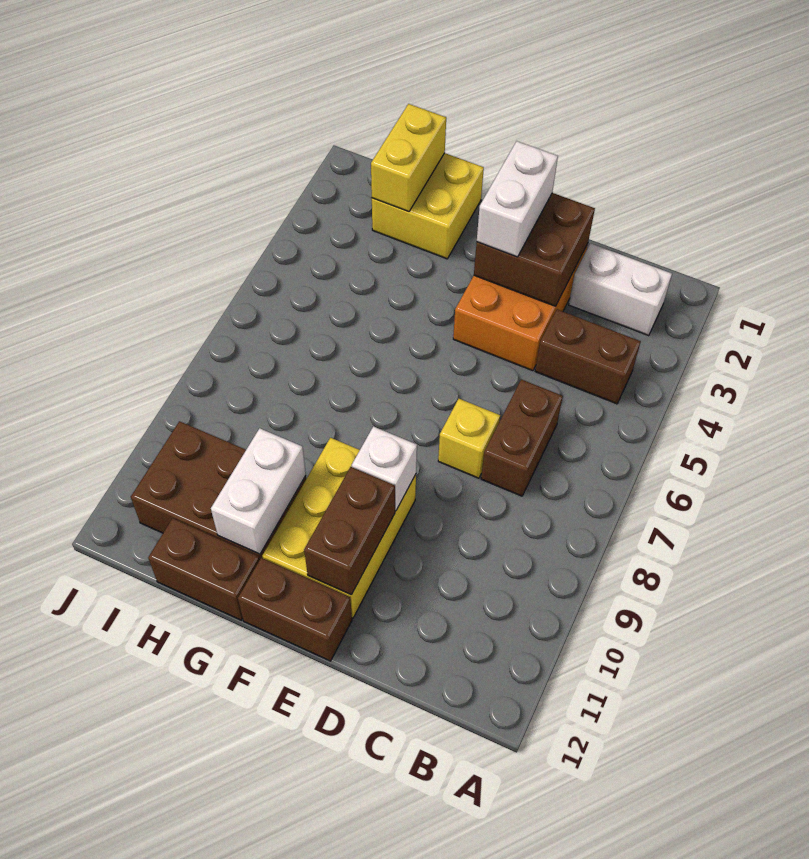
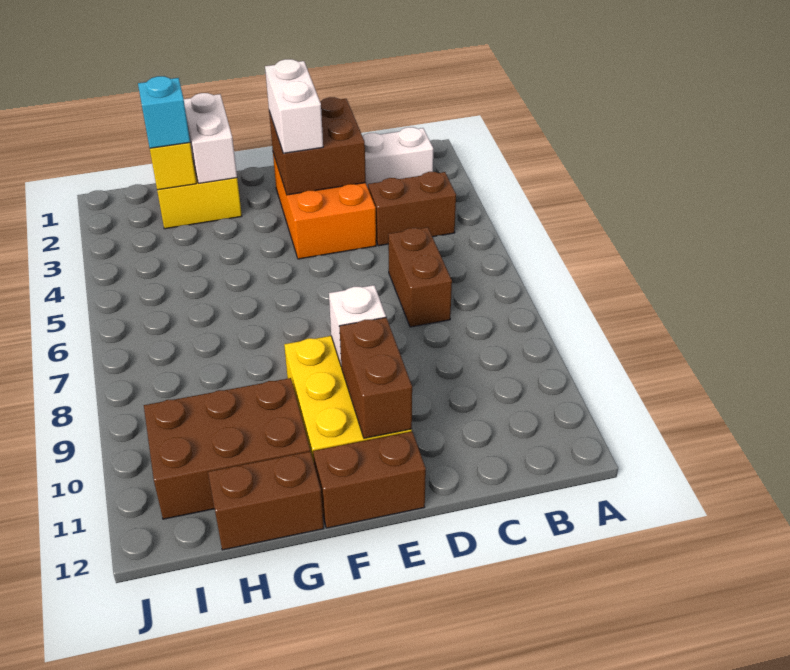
yellow brick D7 level 1 -> none
white brick G10:G11 level 2 -> white brick G1:G2 level 2
none -> cyan brick H2 level 3

